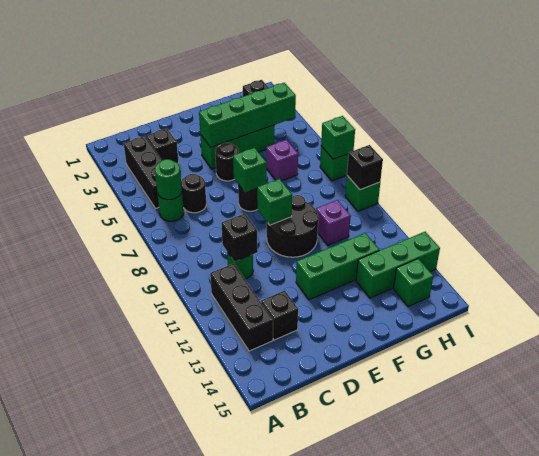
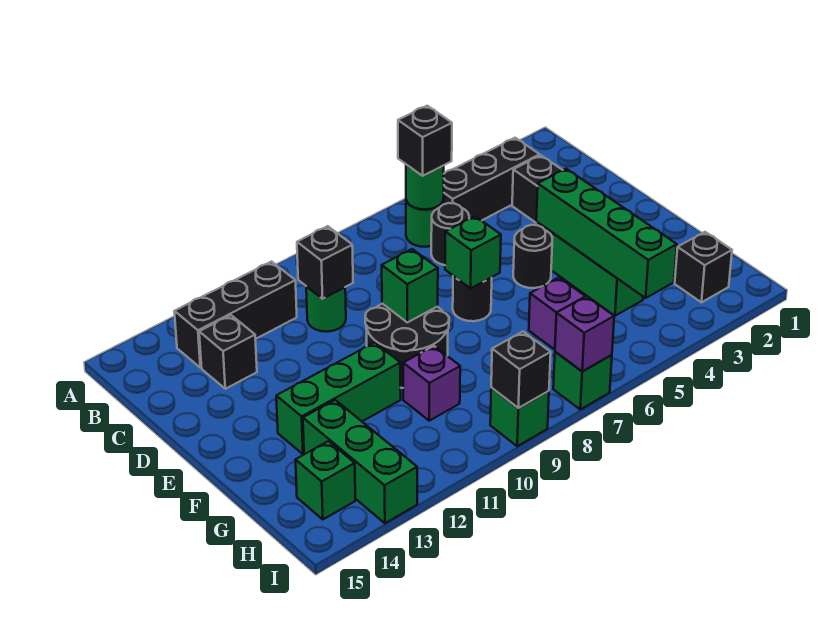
none -> black brick B6 level 3
green brick E12:G12 level 1 -> green brick F11:F13 level 1
green brick I7 level 2 -> purple brick I7 level 2

